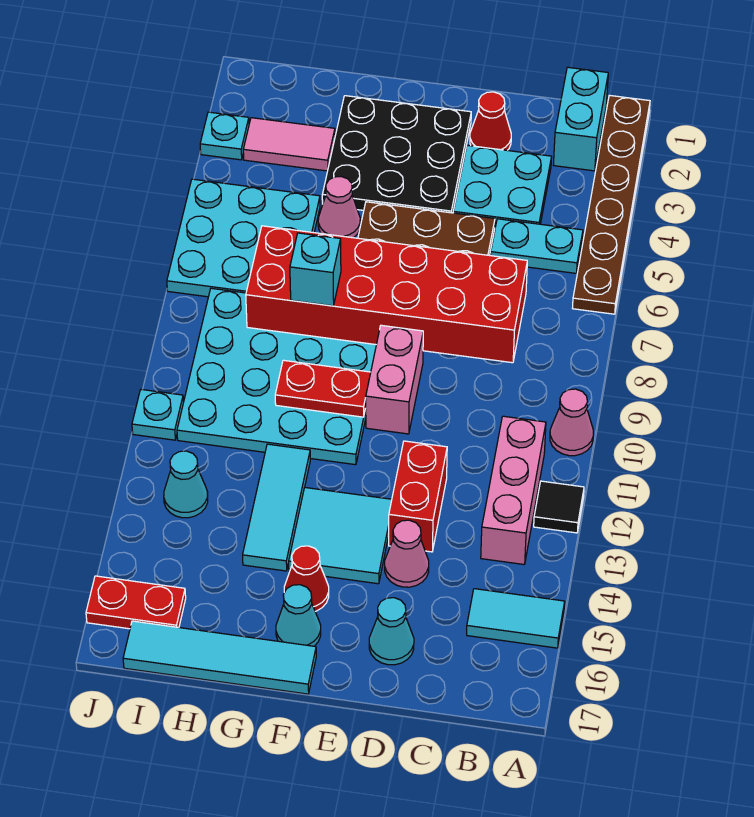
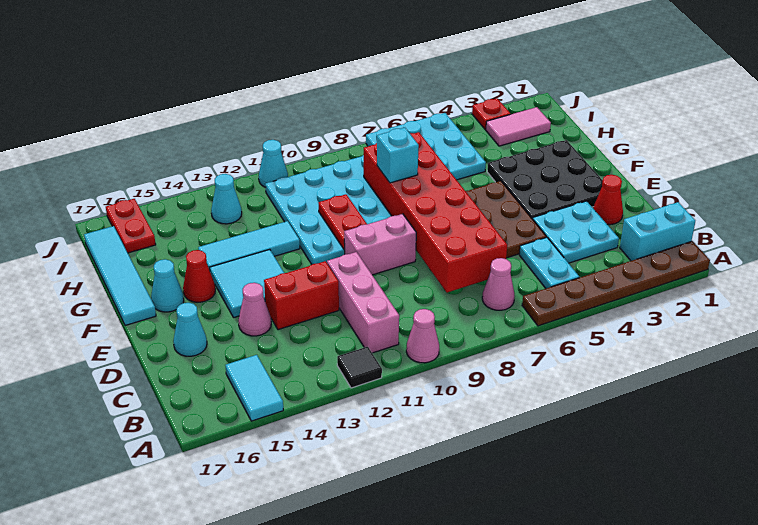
pink brick B11:B13 level 1 -> pink brick B11:D11 level 1
pink cone G5 level 1 -> pink cone B7 level 1
pink tile H3:I3 level 1 -> pink tile I2:I3 level 1
cyan plate J3 level 1 -> red plate J3 level 1
cyan plate J11 level 1 -> cyan cone J11 level 1

